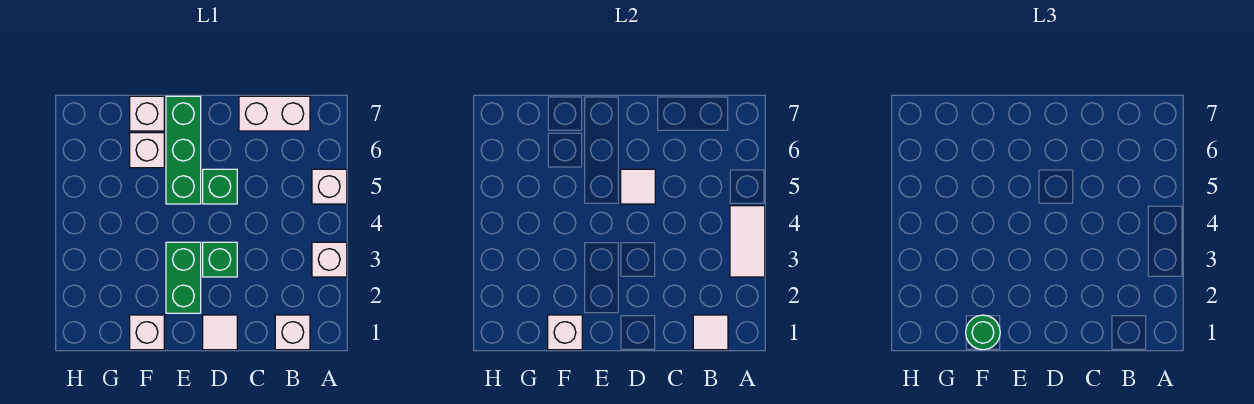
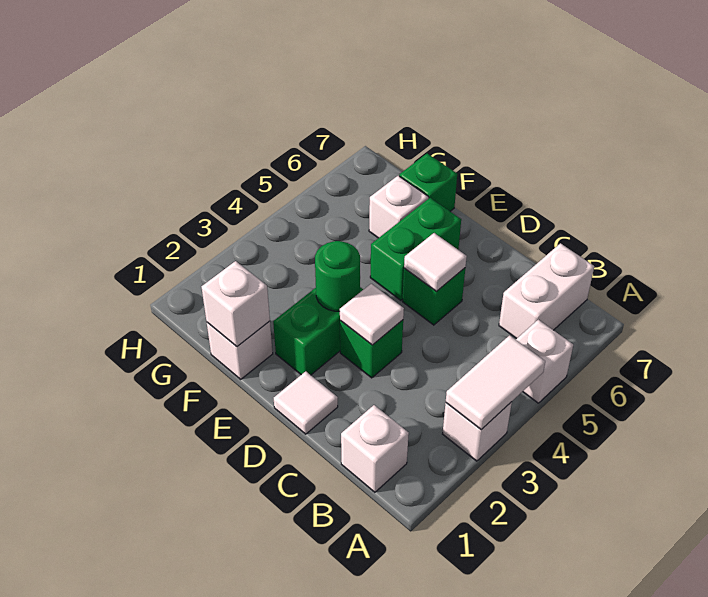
white tile B1 level 2 -> white tile D3 level 2
white brick B7:C7 level 1 -> white brick B6:B7 level 1
green brick E5:E7 level 1 -> green brick E5:E6 level 1
green round brick F1 level 3 -> green round brick E3 level 2
white brick F7 level 1 -> green brick F7 level 1

